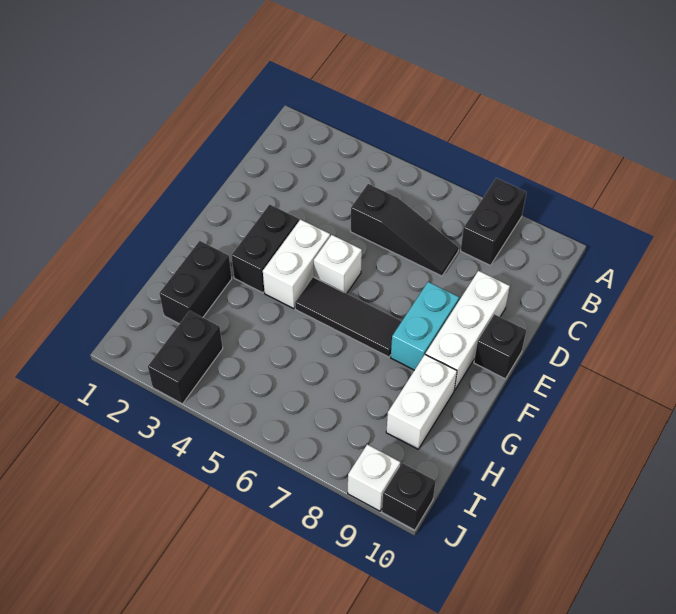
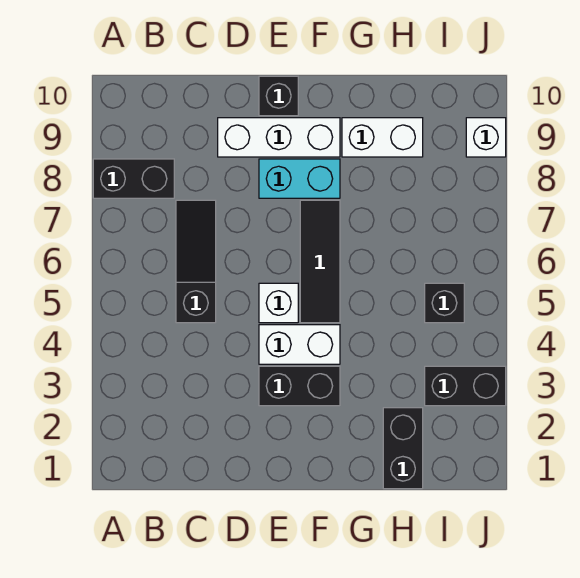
black brick G2:H2 level 1 -> black brick H1:H2 level 1
black brick J10 level 1 -> black brick I5 level 1

